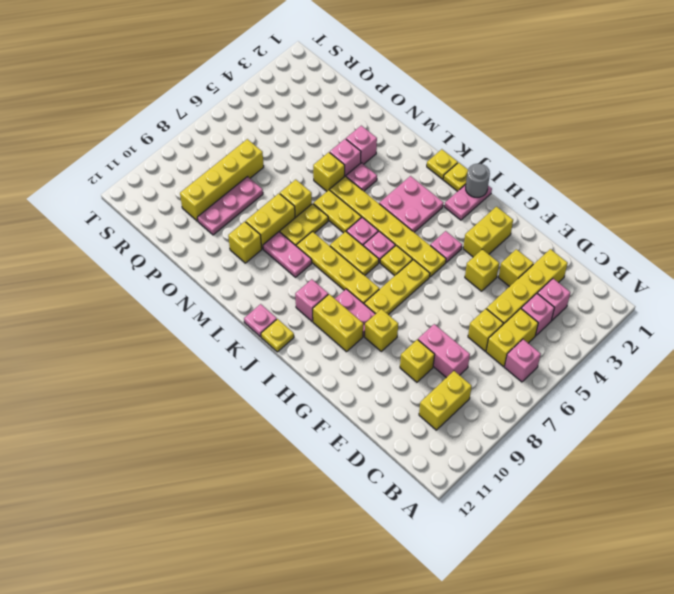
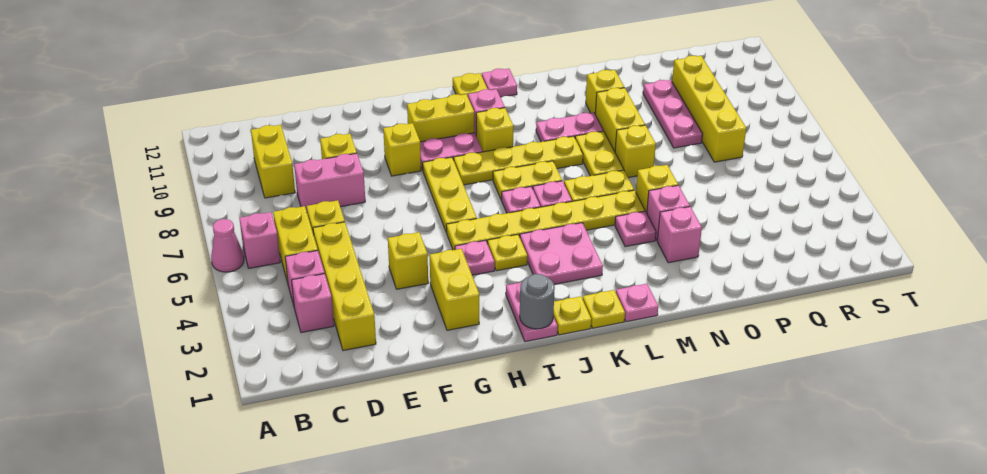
none -> pink cone A6 level 1
yellow brick E3 level 1 -> yellow brick J9 level 1
yellow plate I6 level 1 -> yellow plate I4 level 1
none -> pink plate L1 level 1

